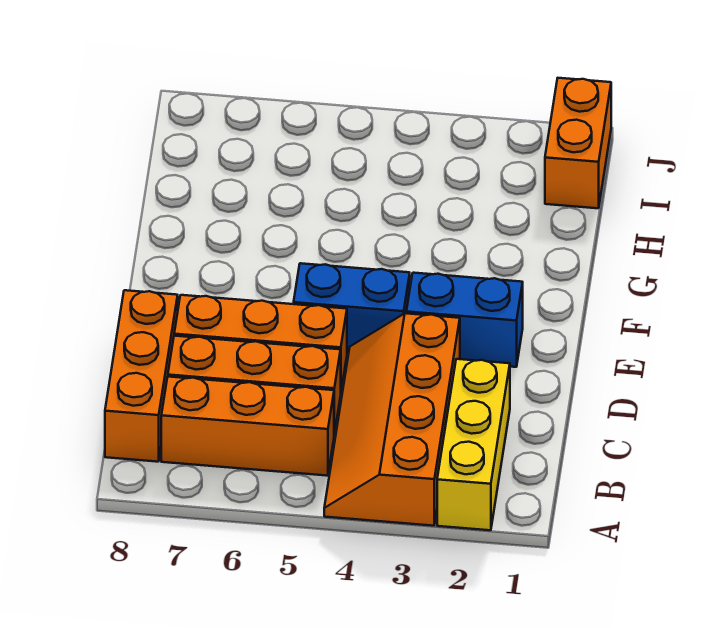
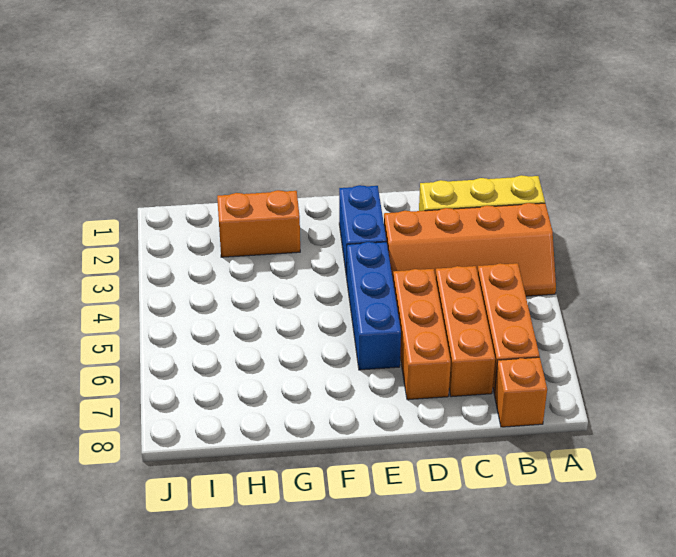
orange brick B8:D8 level 1 -> orange brick B8 level 1
blue brick E4:E5 level 1 -> blue brick E4:E6 level 1
orange brick I1:J1 level 1 -> orange brick G2:H2 level 1

